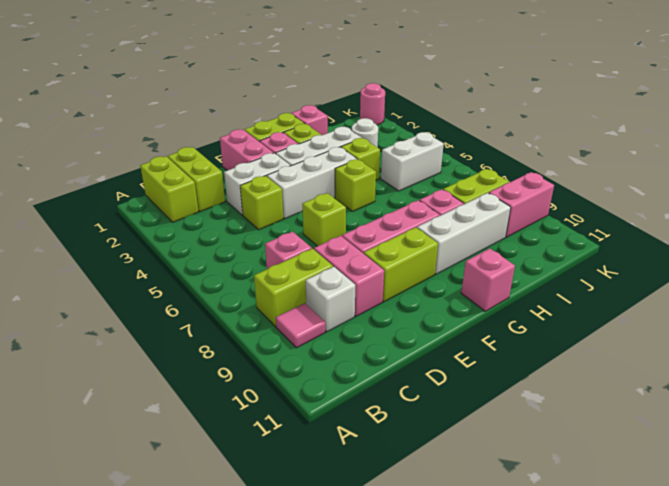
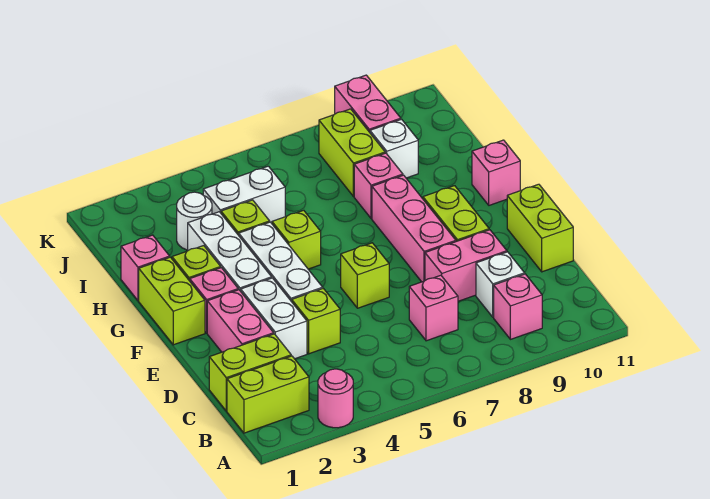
lime brick B8:C8 level 1 -> lime brick D11:E11 level 1
pink tile B9 level 1 -> pink brick B9 level 1
pink brick E1:E2 level 1 -> pink brick D2:E2 level 1
white brick G9:I9 level 1 -> white brick I9 level 1
white brick I5:J5 level 1 -> white brick I4:I5 level 1
pink round brick K1 level 1 -> pink round brick A3 level 1

